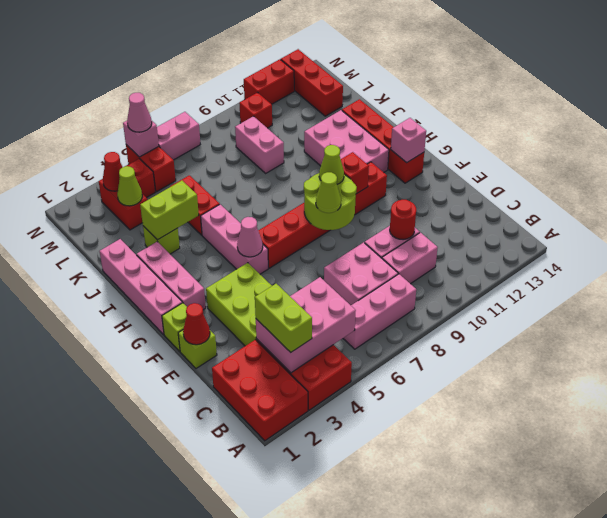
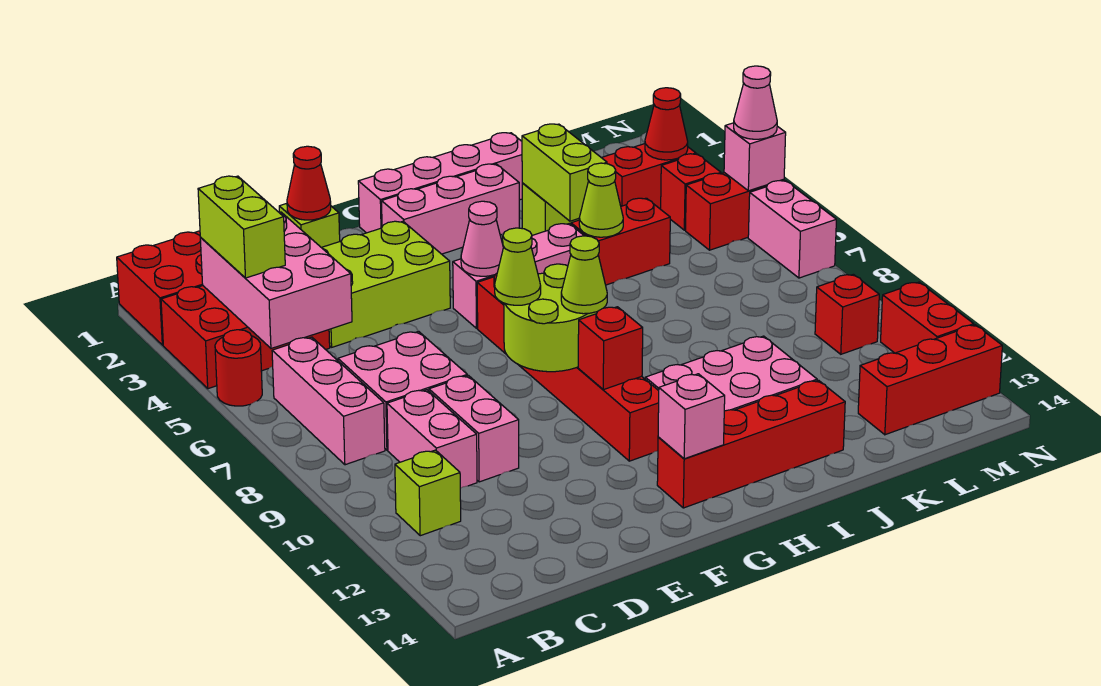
lime brick B3:C3 level 3 -> lime brick B3:B4 level 3
red round brick D10 level 2 -> red round brick A5 level 1
lime brick F1 level 1 -> lime brick B11 level 1
pink brick K9:L9 level 1 -> none
lime cone L3 level 2 -> lime cone J5 level 2

